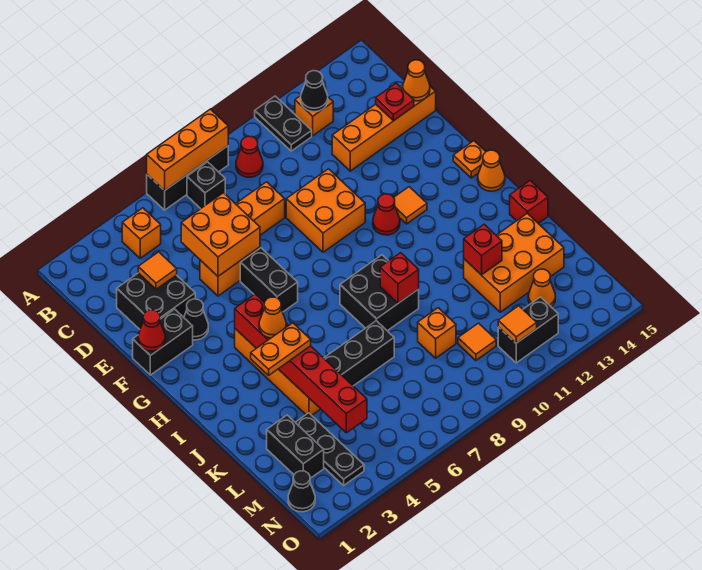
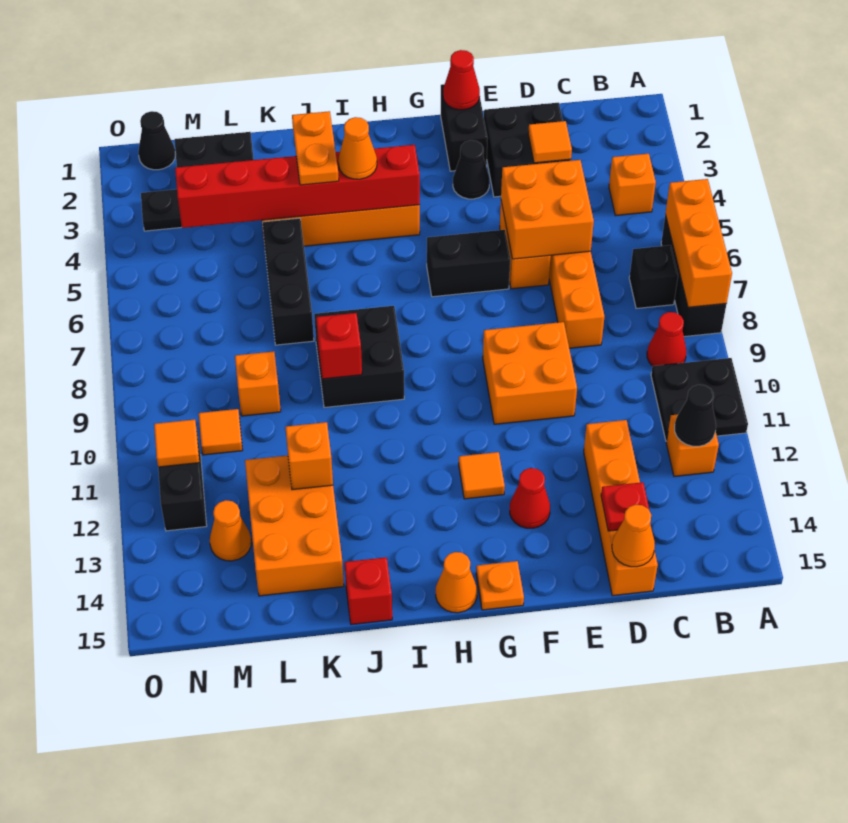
black plate A11:B11 level 1 -> black plate A10:B11 level 1
red cone G11 level 1 -> red cone F13 level 1
red brick K12 level 2 -> orange brick K12 level 2

